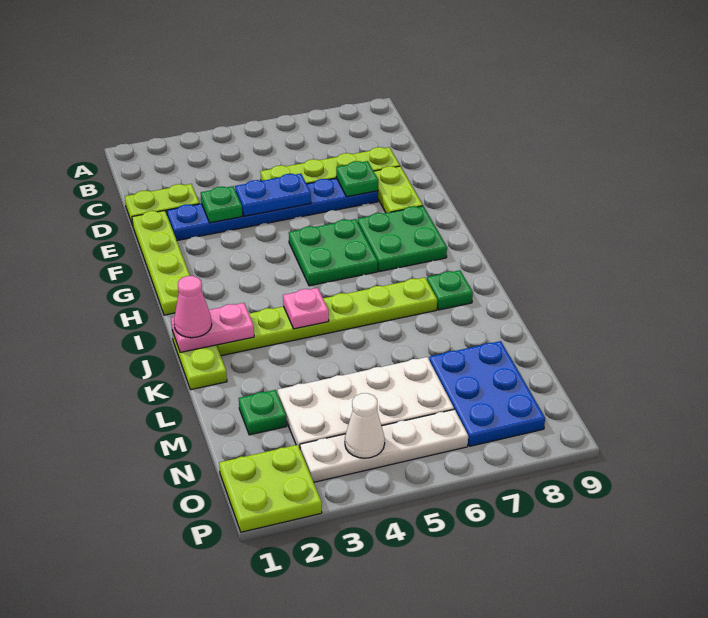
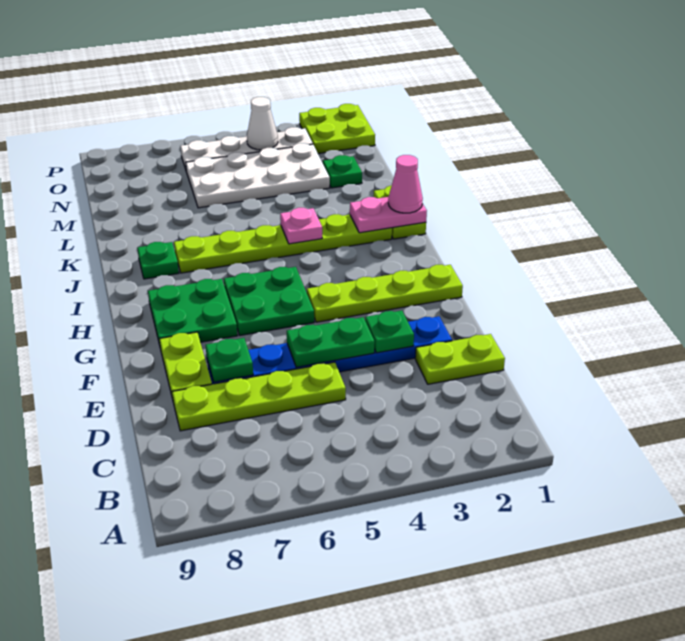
lime plate E1:H1 level 1 -> lime plate G1:G4 level 1
blue plate E4:E5 level 2 -> green plate E4:E5 level 2
blue plate M7:O8 level 1 -> none

